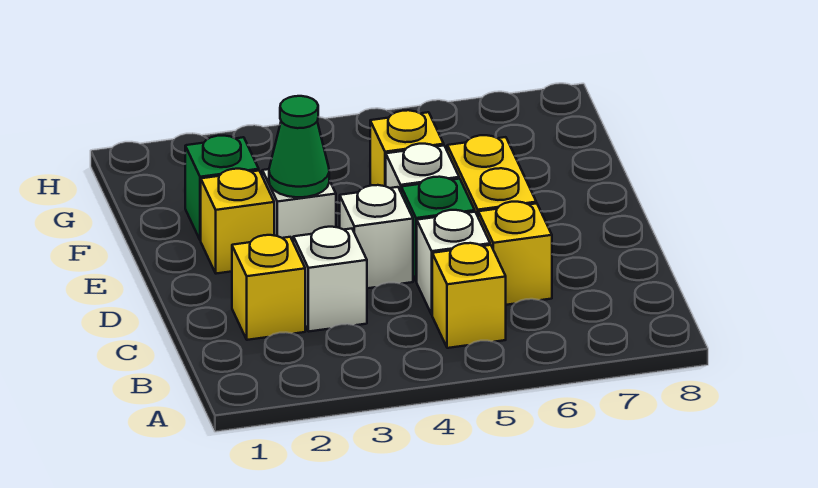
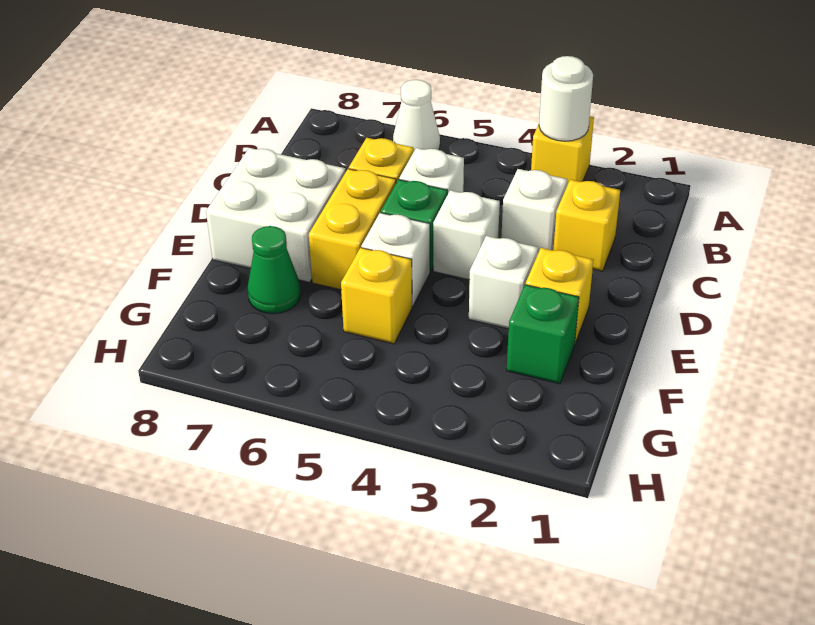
none -> white round brick A3 level 2
none -> white cone A6 level 1
yellow brick B5 level 1 -> yellow brick A3 level 1
none -> white brick D7:E8 level 1
green cone E3 level 2 -> green cone F7 level 1

